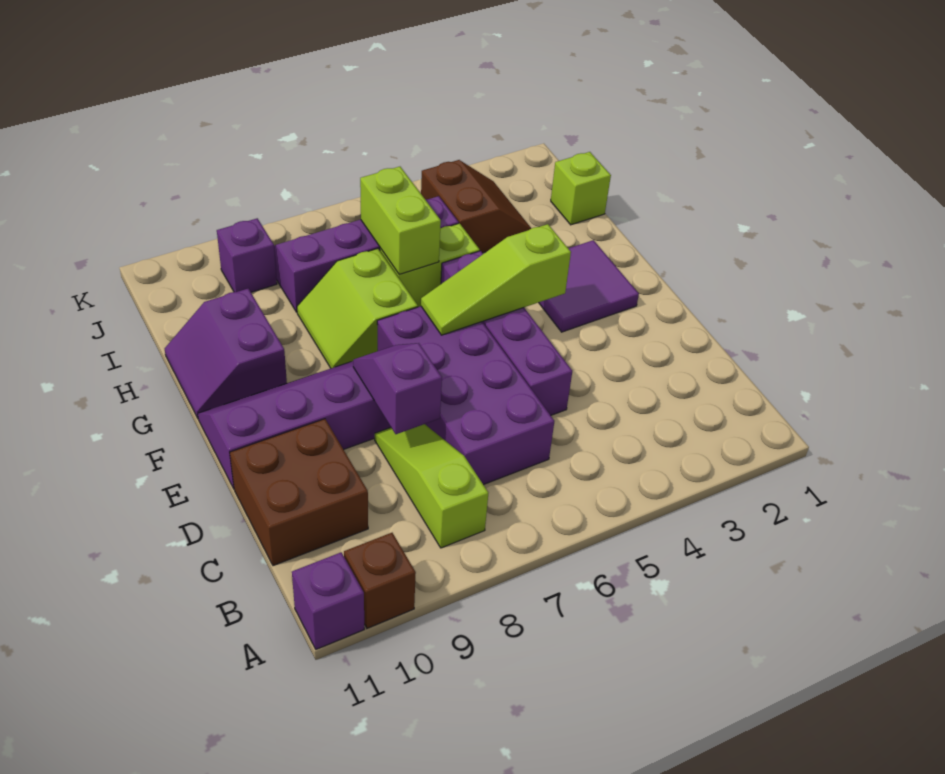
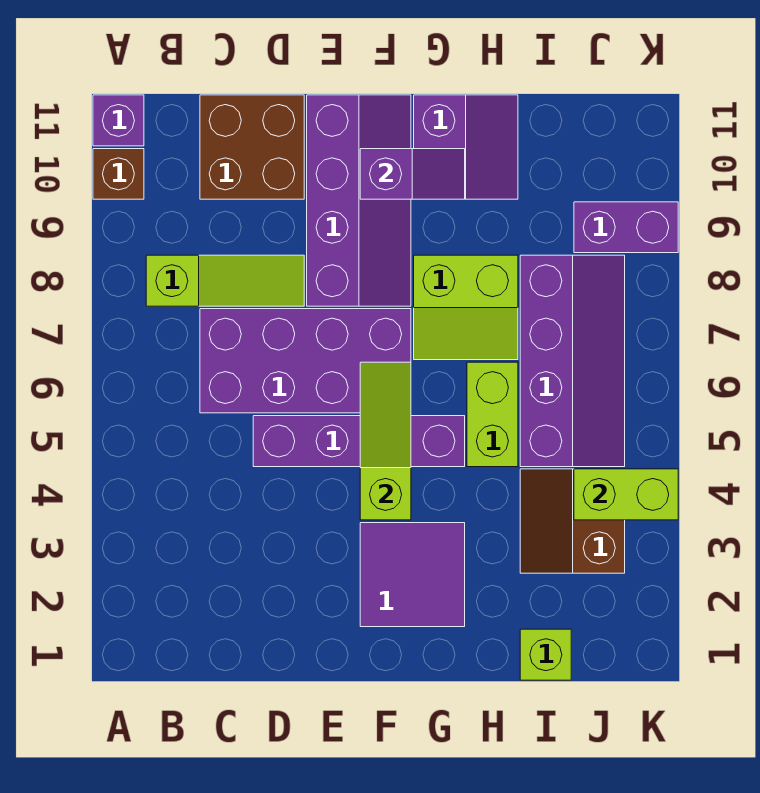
purple slope D8:E8 level 2 top D -> purple slope F10:G10 level 2 top F
lime slope G7:H8 level 1 top 7 -> lime slope G7:H8 level 1 top 8
purple slope G10:H11 level 1 top 10 -> purple slope G10:H11 level 1 top G
lime brick H6:I6 level 2 -> lime brick J4:K4 level 2
brown slope I3:J4 level 1 top 4 -> brown slope I3:J4 level 1 top J
purple brick J9 level 1 -> purple brick J9:K9 level 1

